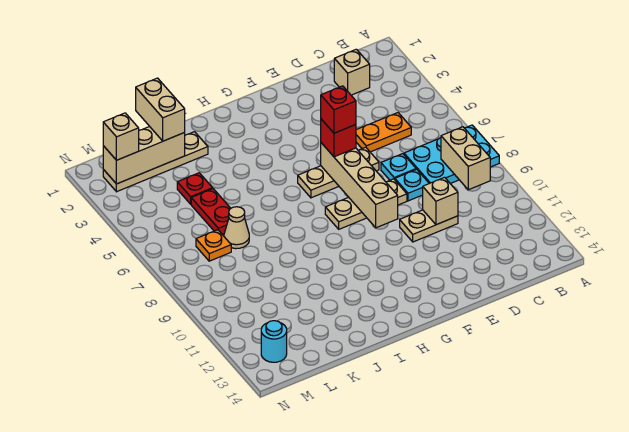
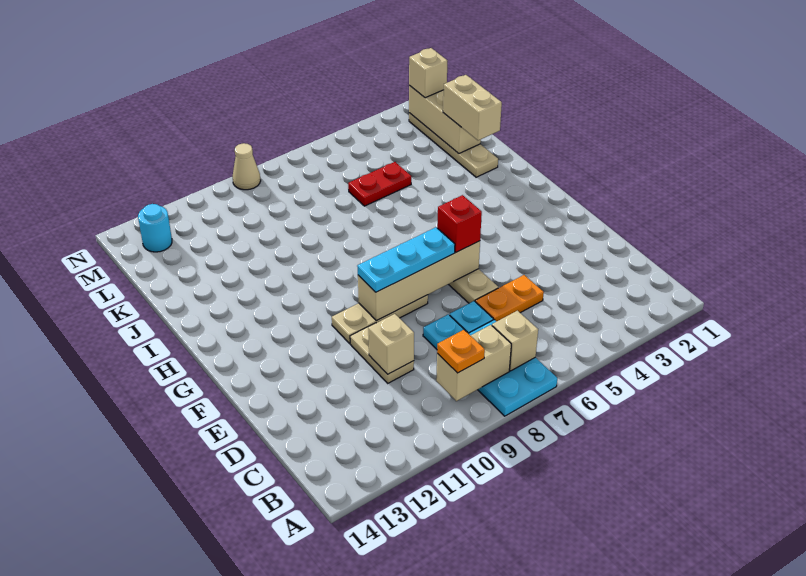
tan brick C2 level 1 -> tan brick B7 level 2
orange plate C5:D5 level 1 -> orange plate D5:D6 level 1
tan plate E8:G8 level 1 -> tan plate F8:F10 level 1
red brick F6 level 4 -> none
none -> cyan plate F7:F9 level 3
tan brick K1:K2 level 3 -> tan brick J2:K2 level 3
red plate K4 level 1 -> none
tan cone K7 level 1 -> tan cone N9 level 1
orange plate L7 level 1 -> orange plate B9 level 3

